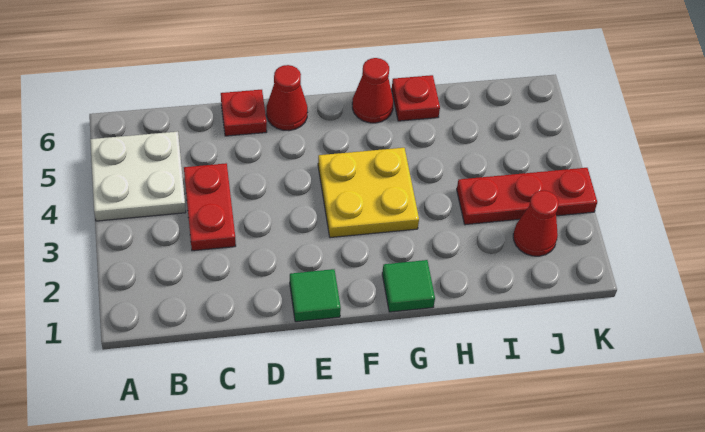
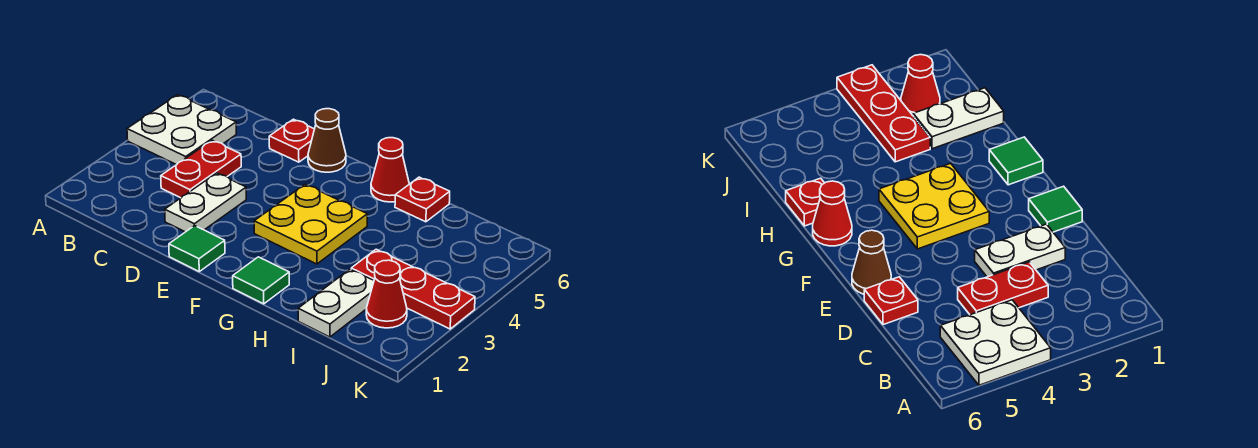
none -> white plate D2:D3 level 1
red cone E6 level 1 -> brown cone E6 level 1
none -> white plate I1:I2 level 1

